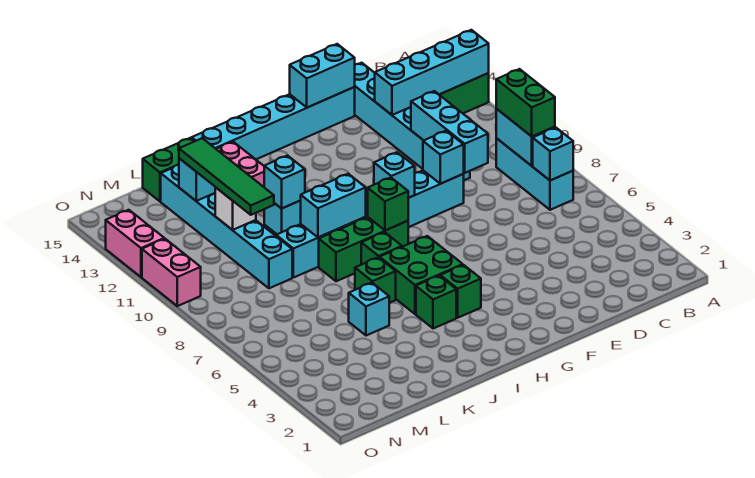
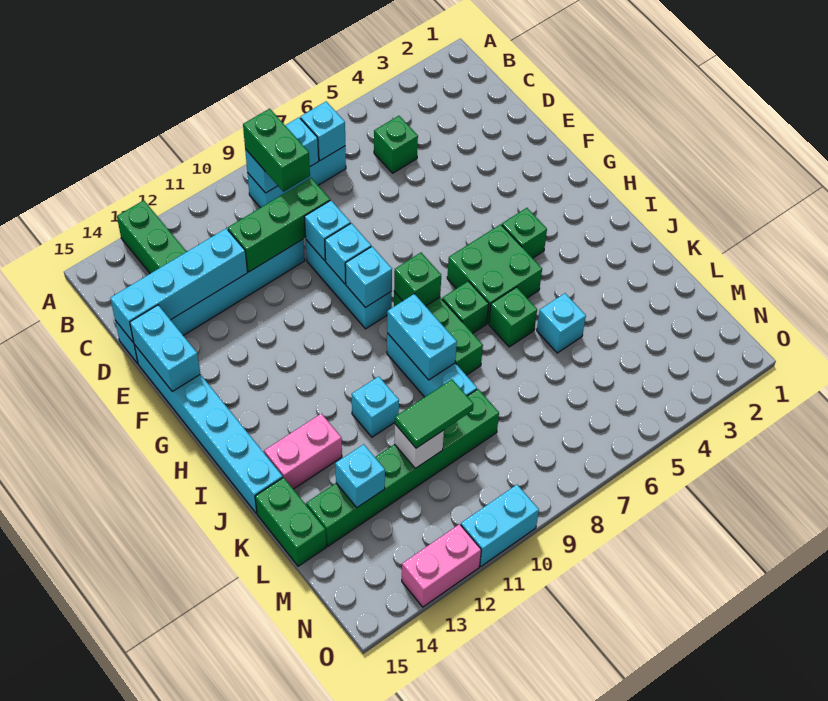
cyan brick A13:D13 level 2 -> cyan brick D12:D15 level 2
green brick B8:B9 level 3 -> green brick B9:C9 level 3
cyan brick D9:D11 level 2 -> green brick D9:D11 level 2
green brick I4 level 1 -> green brick C5 level 1
cyan brick J11 level 2 -> cyan brick F9 level 2
cyan brick L9:L14 level 1 -> green brick L9:L14 level 1
green tile L10:L13 level 3 -> green tile L10:L11 level 3
pink brick O10:O11 level 1 -> cyan brick O10:O11 level 1

